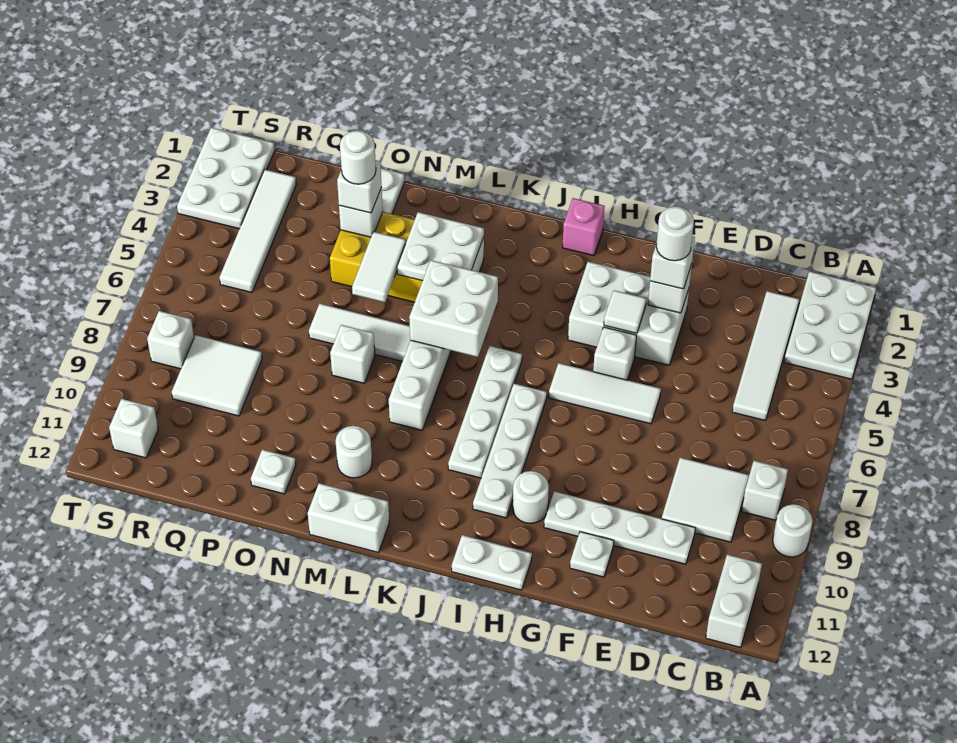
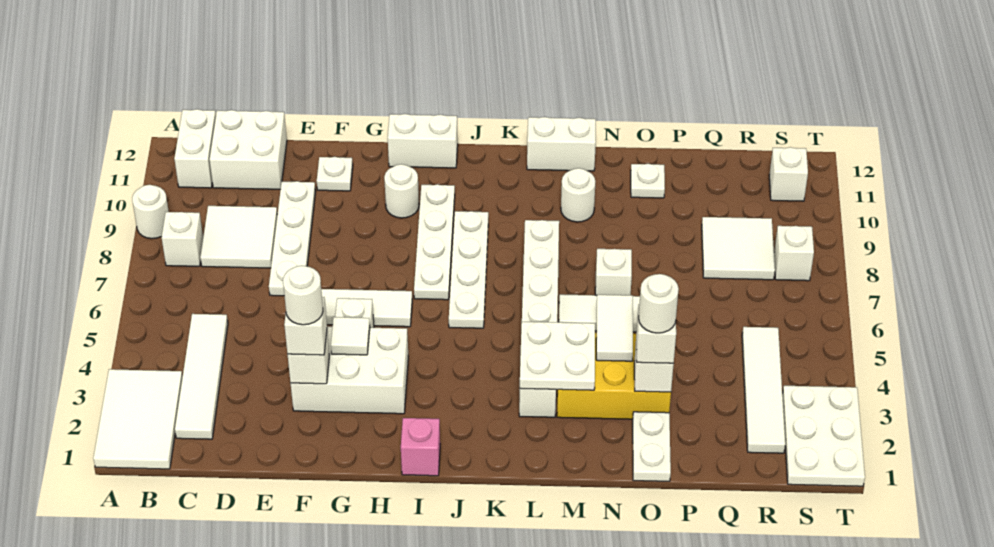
white plate A1:B3 level 1 -> white tile A1:B3 level 1
white plate D10:G10 level 1 -> white plate E7:E10 level 1
white plate H12:I12 level 1 -> white brick H12:I12 level 1
white brick K5:L6 level 2 -> white brick C11:D12 level 1

